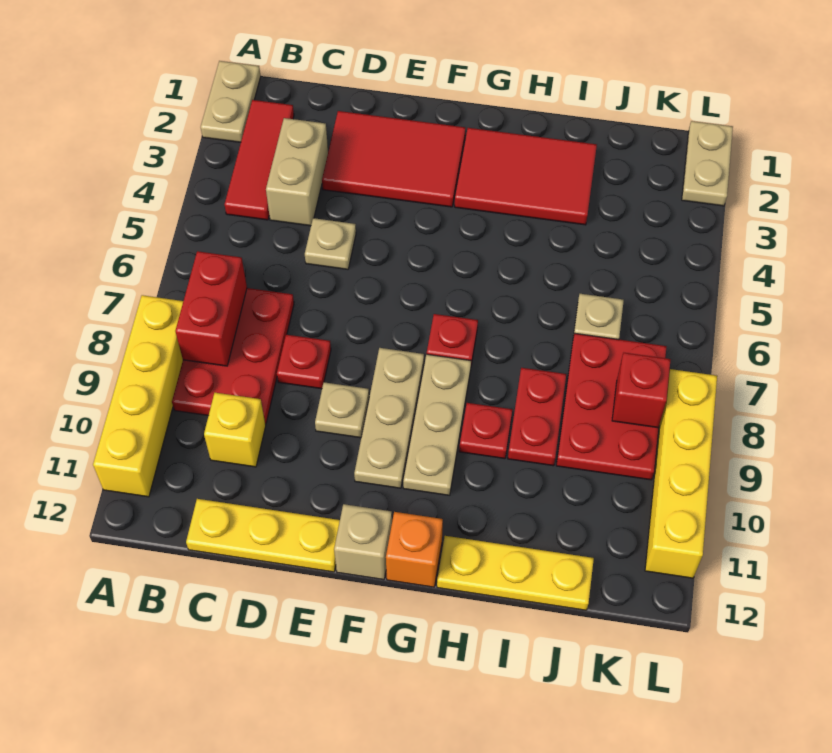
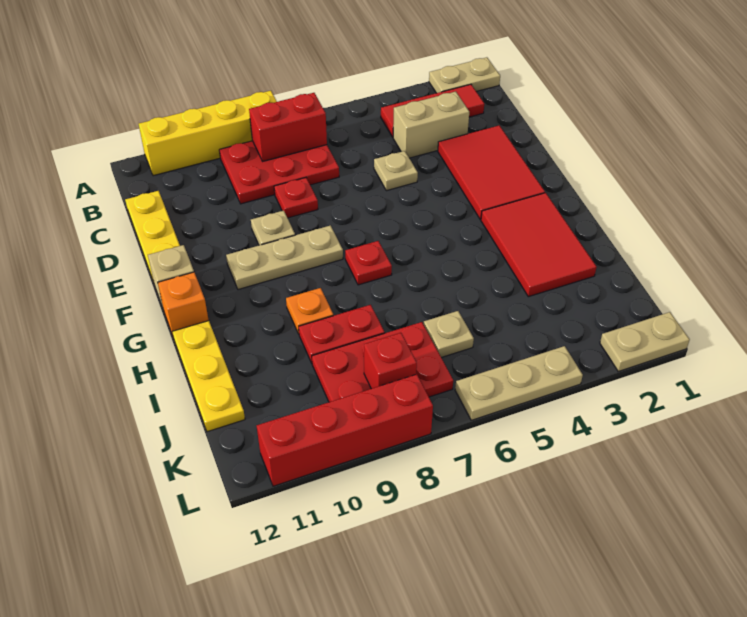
yellow brick C10 level 1 -> none
tan plate G8:G10 level 1 -> tan plate L4:L6 level 1
red plate H9 level 1 -> orange plate H9 level 1
yellow brick L8:L11 level 1 -> red brick L8:L11 level 1

